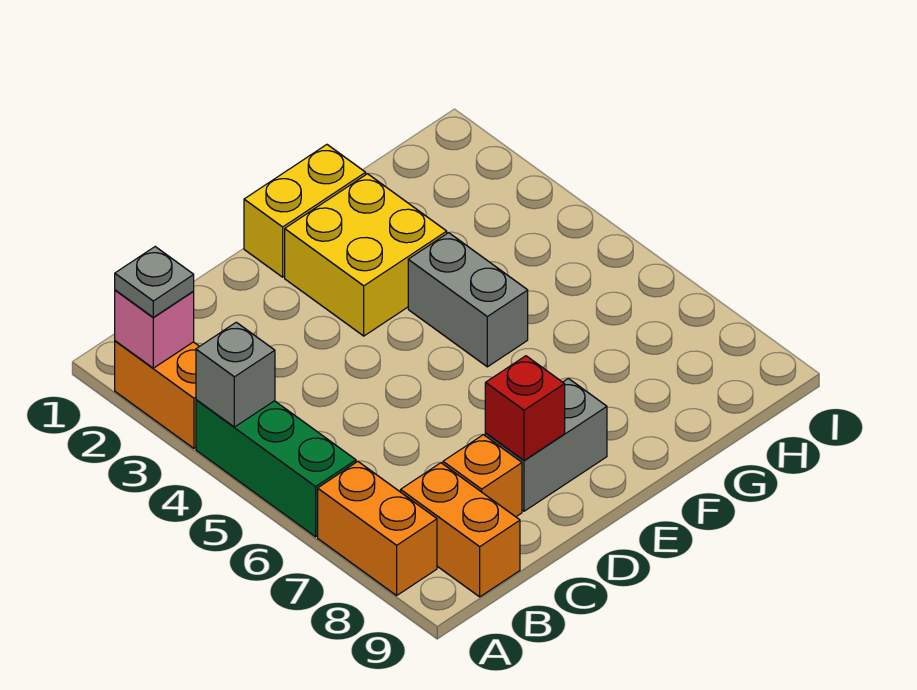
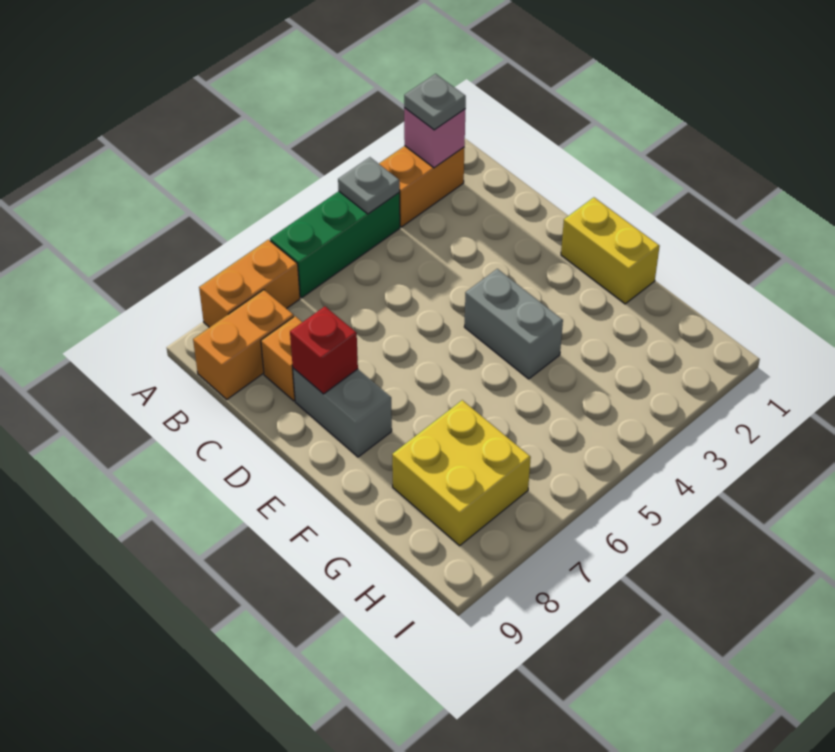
grey brick A4 level 2 -> grey plate A4 level 2
yellow brick E2:F3 level 1 -> yellow brick G7:H8 level 1
grey brick F4:F5 level 1 -> grey brick E4:F4 level 1

